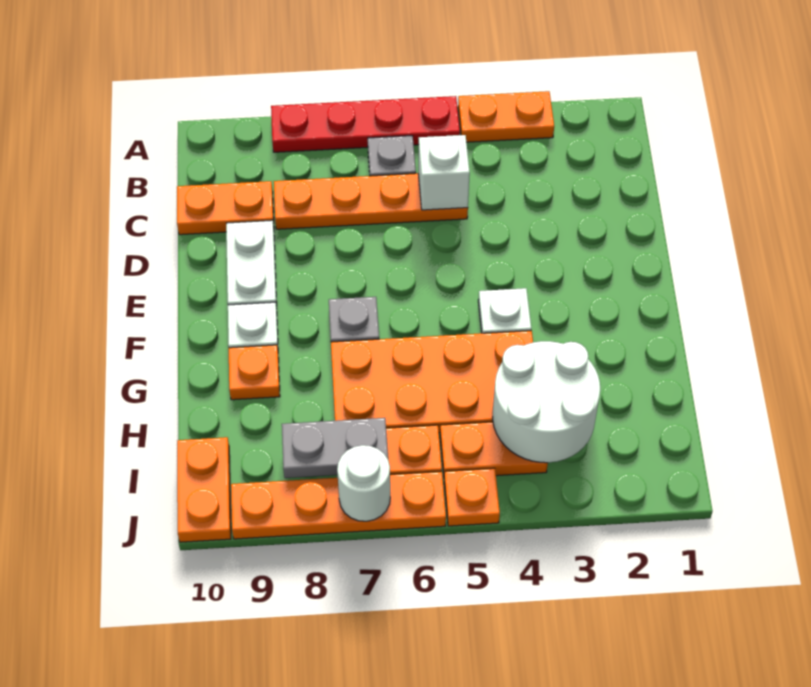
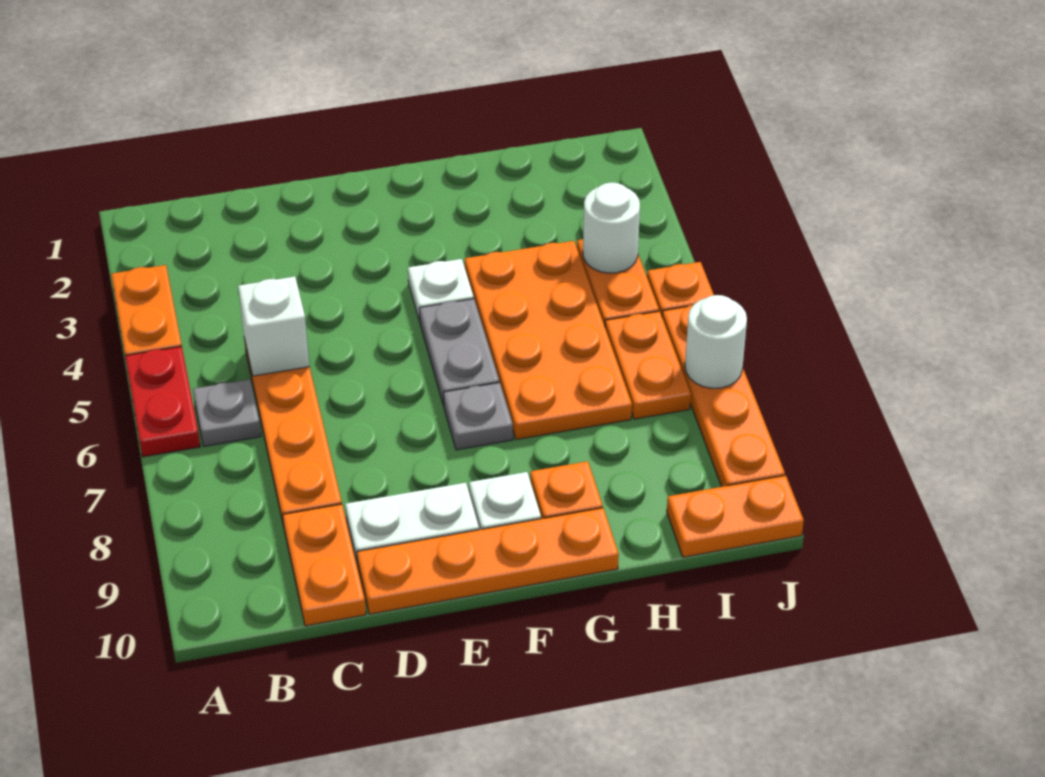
red plate A5:A8 level 1 -> red plate A5:A6 level 1
none -> orange plate D10:G10 level 1
white round brick H3:I4 level 2 -> white round brick I4 level 2
grey plate I7:I8 level 2 -> grey plate F5:F6 level 1

